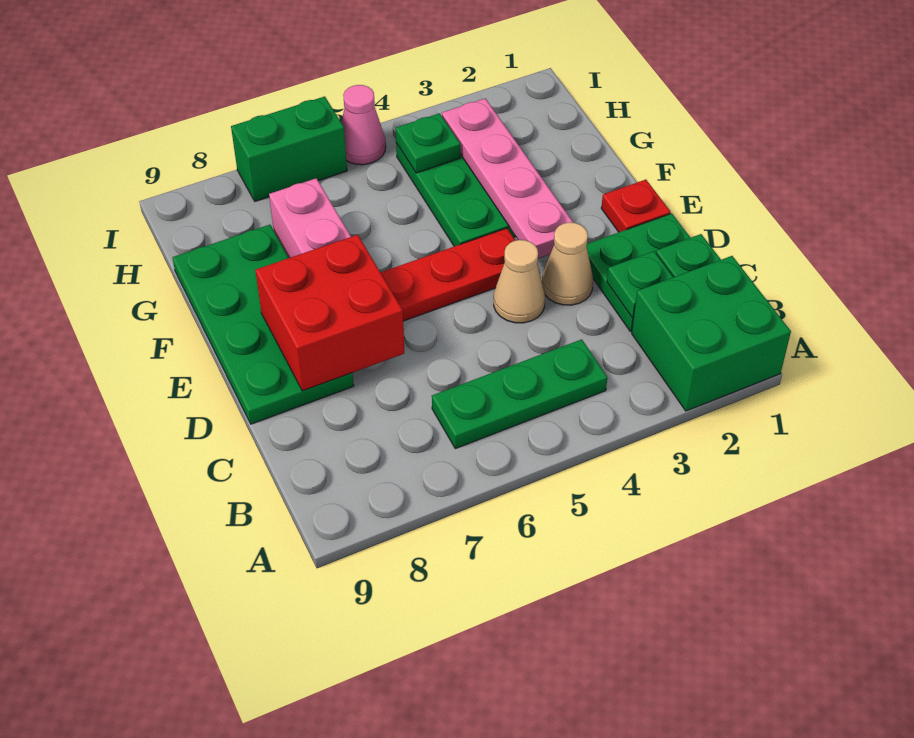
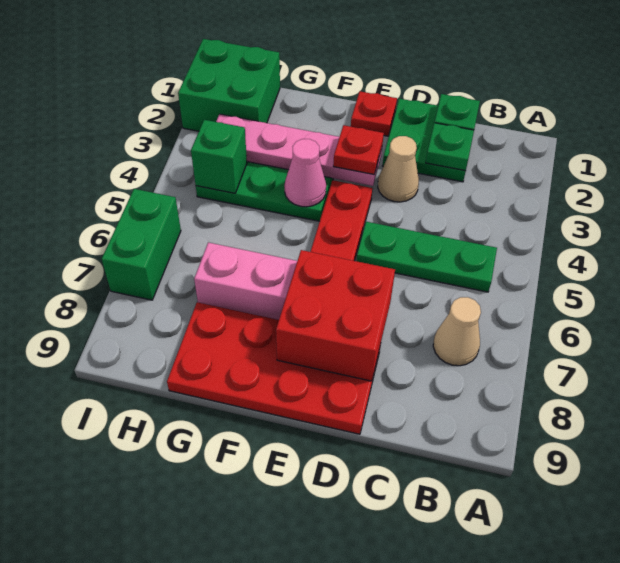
green brick A1:B2 level 1 -> green brick H1:I2 level 1
green plate B4:B6 level 1 -> green plate B5:D5 level 1
tan cone D4 level 1 -> tan cone B7 level 1
green plate D8:G9 level 1 -> red plate D8:G9 level 1
none -> red plate E3 level 3
green plate H4 level 2 -> green brick H4 level 2
pink cone I5 level 1 -> pink cone F4 level 2

